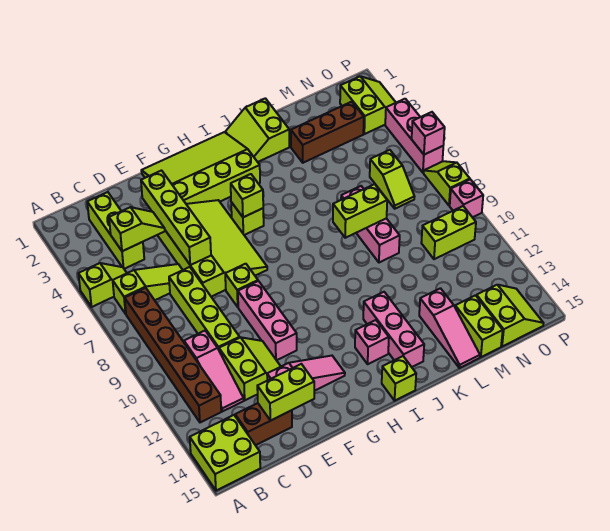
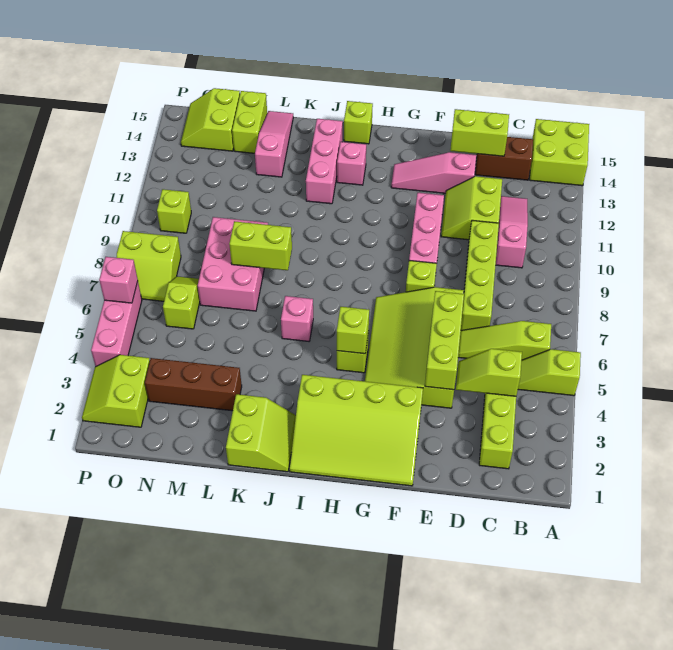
brown brick B7:B12 level 1 -> none
lime brick E3:E6 level 2 -> lime brick E4:E6 level 2
pink brick L7:L9 level 1 -> pink brick L7:M9 level 1
lime brick N10:O10 level 1 -> lime brick O10 level 1
lime slope P7:P8 level 1 top 8 -> lime slope O7:P8 level 1 top 8
pink brick P9 level 1 -> pink brick J6 level 1

